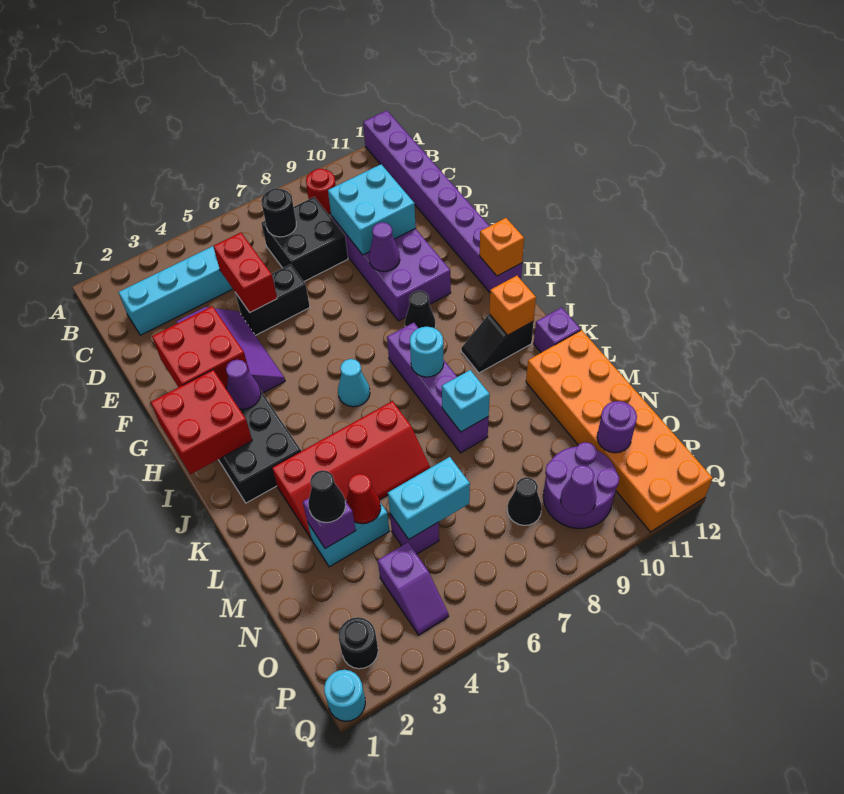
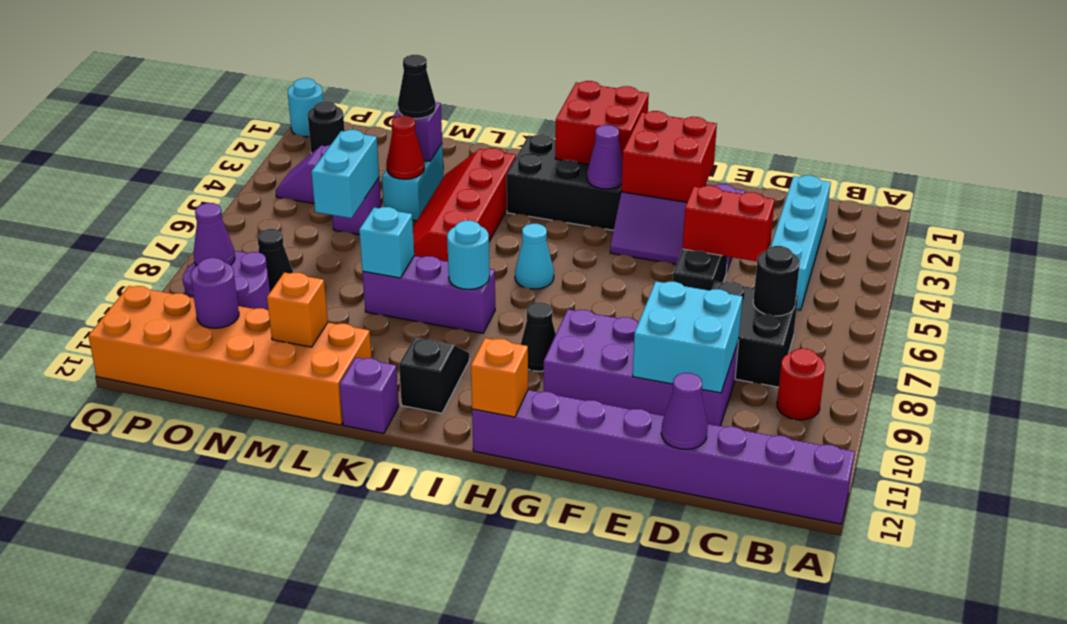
purple cone F9 level 2 -> purple cone D12 level 2
purple brick I8:L8 level 1 -> purple brick J8:L8 level 1
orange brick J11 level 2 -> orange brick M11 level 2

